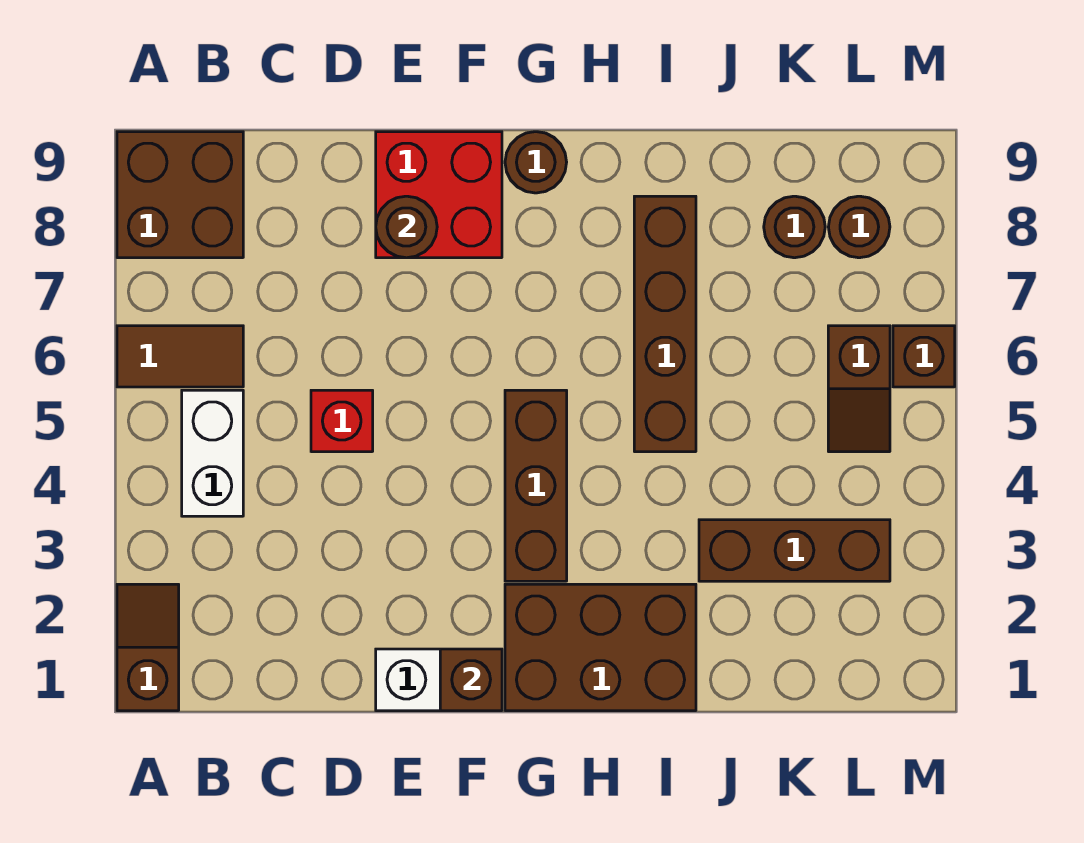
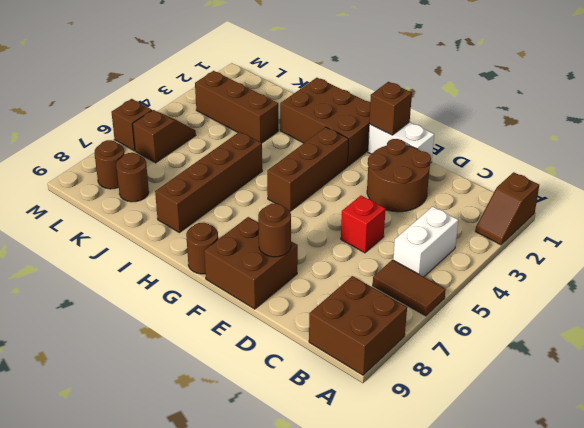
none -> brown round brick D2:E3 level 1
red brick E8:F9 level 1 -> brown brick E8:F9 level 1

